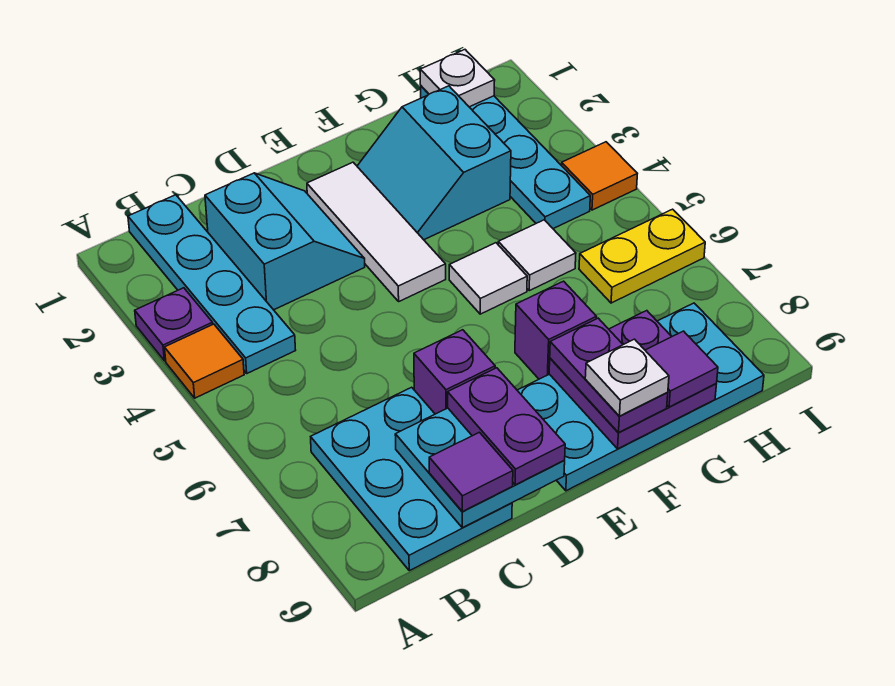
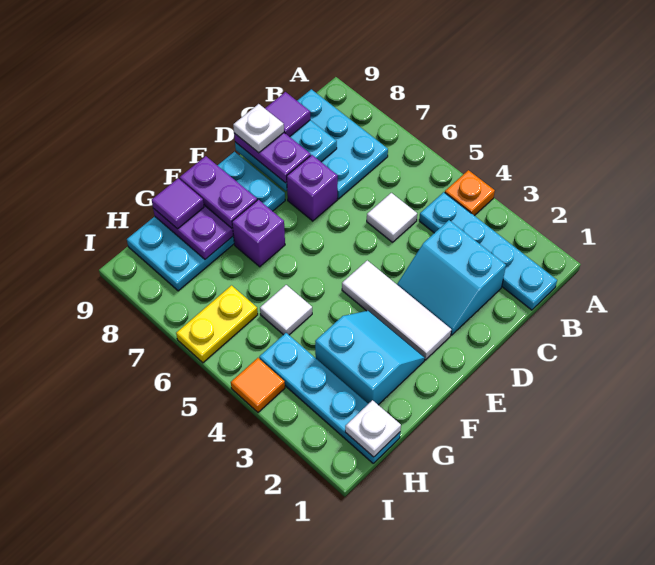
purple plate A3 level 1 -> none
orange tile A4 level 1 -> orange plate A4 level 1
white tile F5 level 1 -> white tile C5 level 1
white plate F9 level 4 -> white plate D9 level 4

